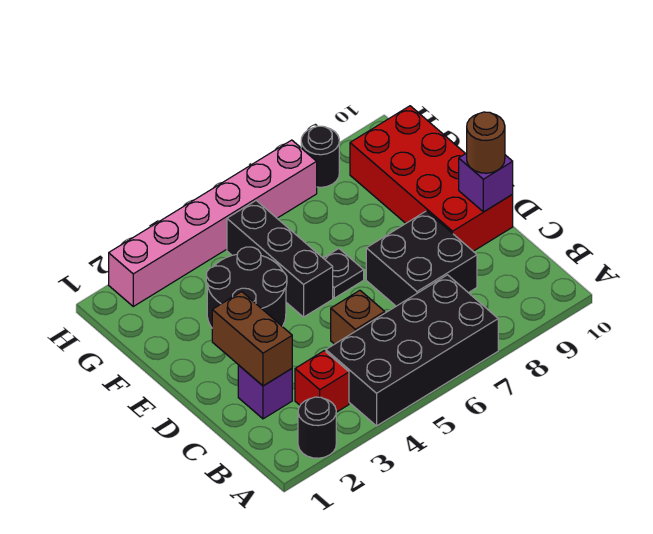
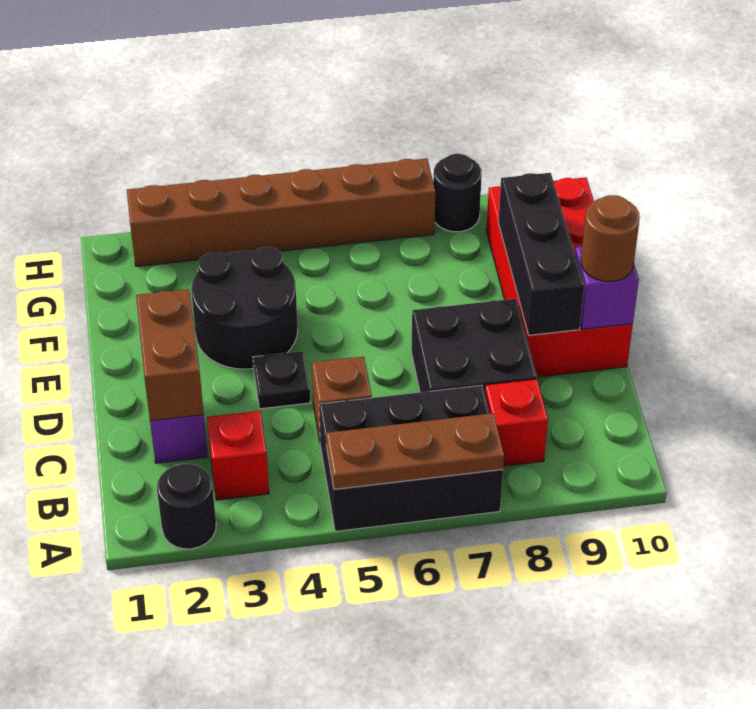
black brick A4:B7 level 1 -> black brick A5:B7 level 1
none -> brown plate A5:A7 level 2
none -> red brick B8 level 1
black brick E5:G5 level 1 -> black brick D9:F9 level 2
black plate E6 level 1 -> black plate D4 level 1
pink brick H2:H7 level 1 -> brown brick H2:H7 level 1

